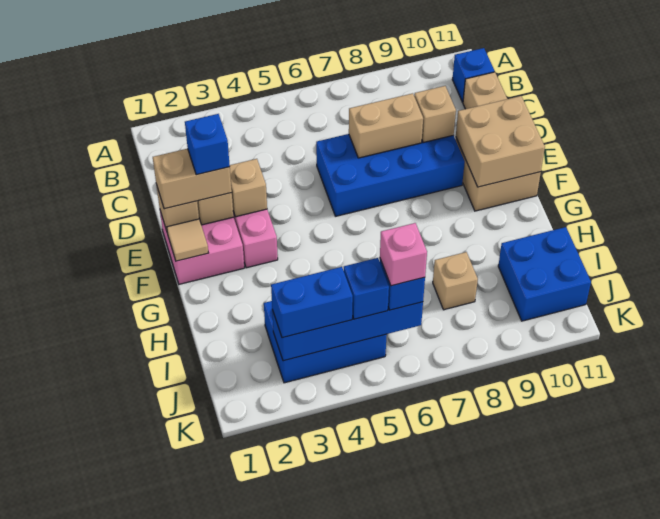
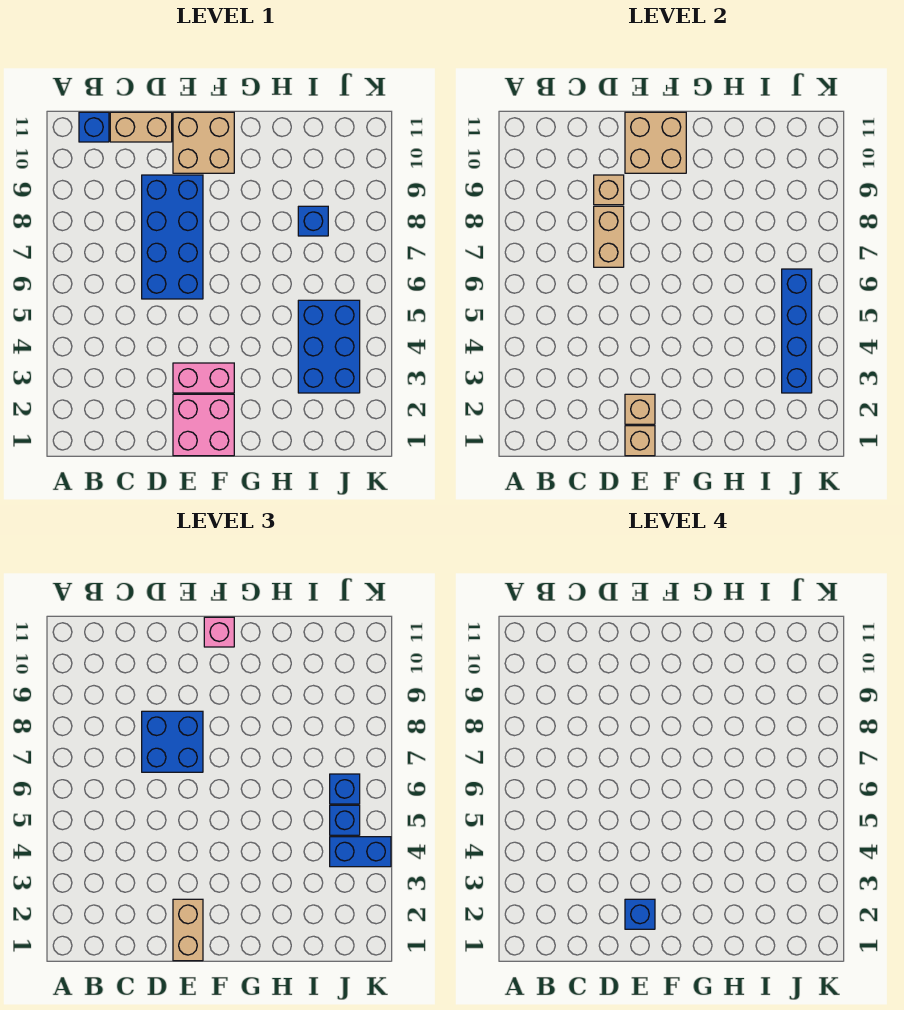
tan brick E3 level 2 -> none
tan tile F1 level 2 -> none
tan brick I8 level 1 -> blue brick I8 level 1
blue brick I10:J11 level 1 -> blue brick D7:E8 level 3
blue brick J3:J4 level 3 -> blue brick J4:K4 level 3
pink brick J6 level 4 -> pink brick F11 level 3

